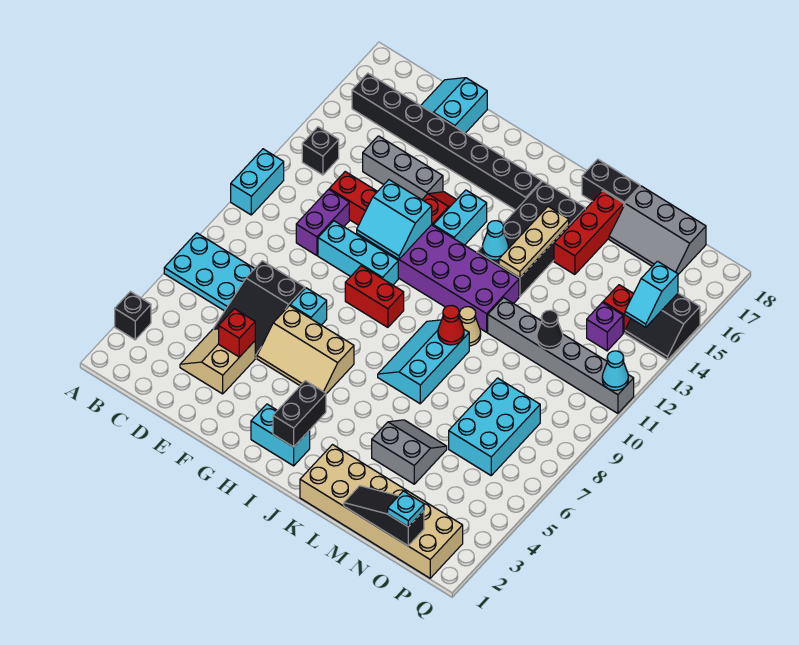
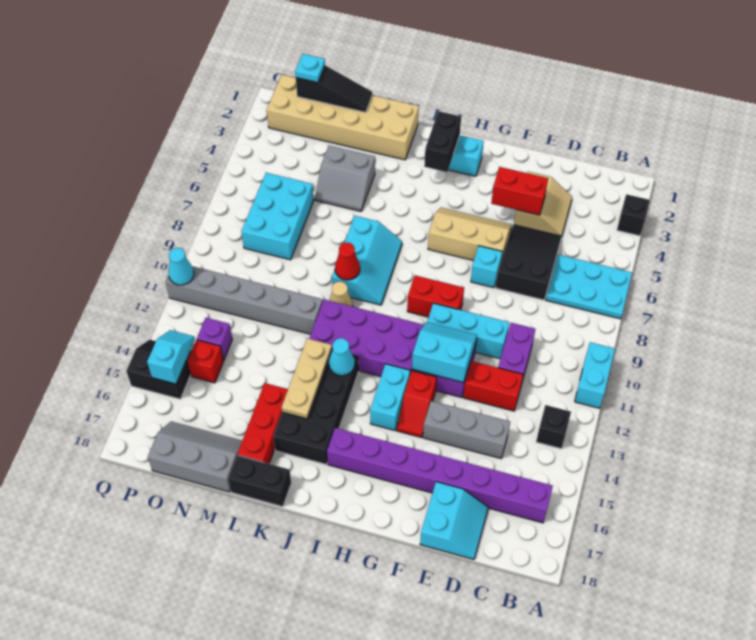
black brick B16:I16 level 1 -> purple brick B16:I16 level 1
red brick E4 level 2 -> red brick E4:F4 level 2
black cone N11 level 2 -> none

